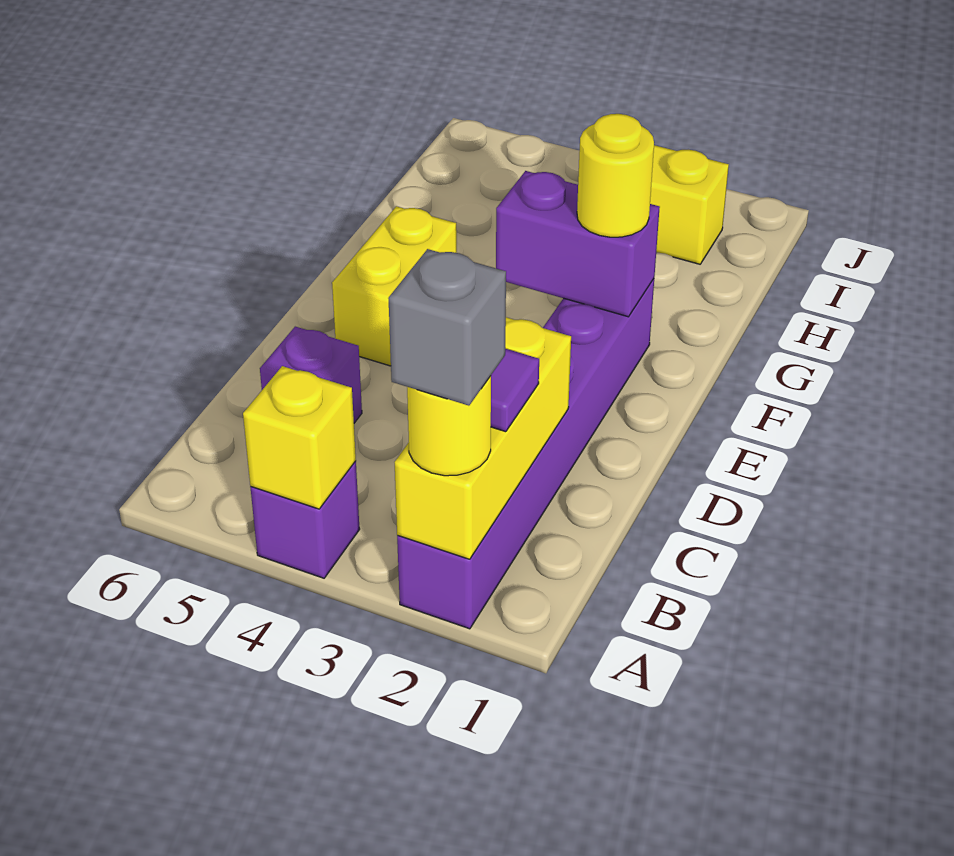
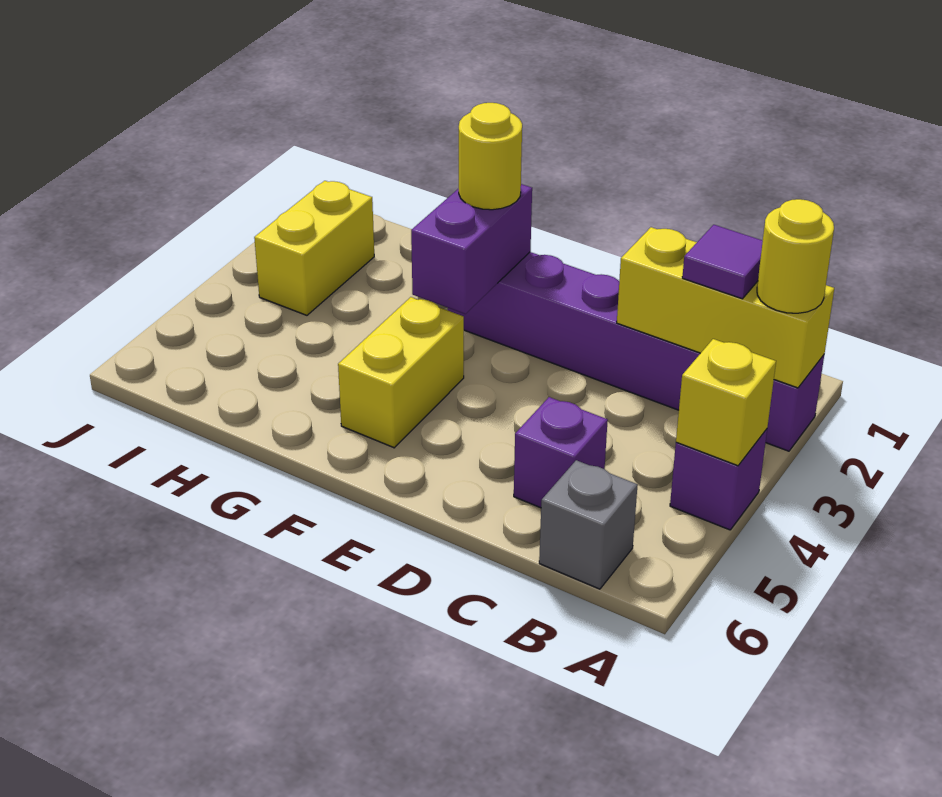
grey brick A2 level 4 -> grey brick B6 level 1
yellow brick E5:F5 level 1 -> yellow brick F4:F5 level 1

